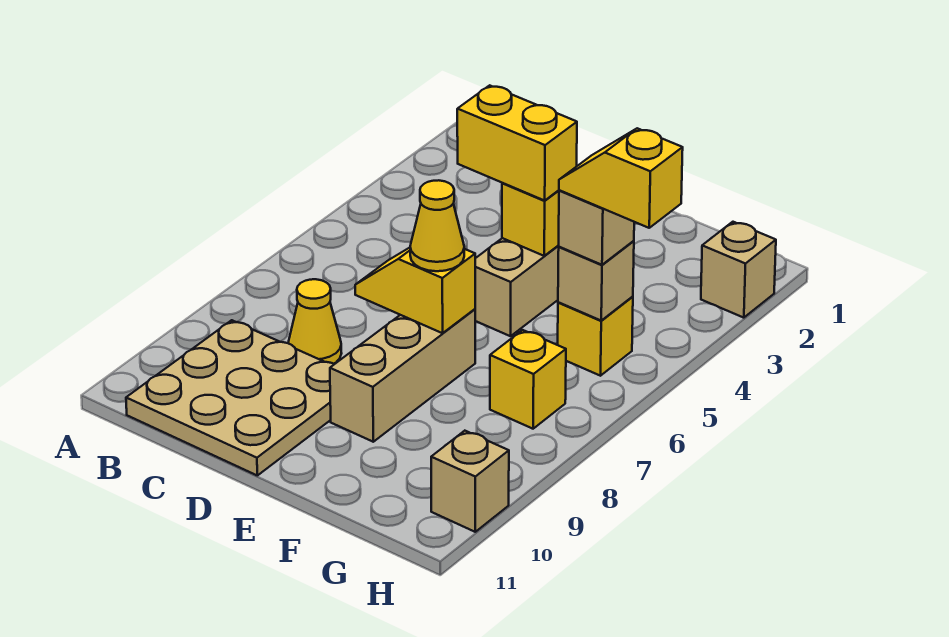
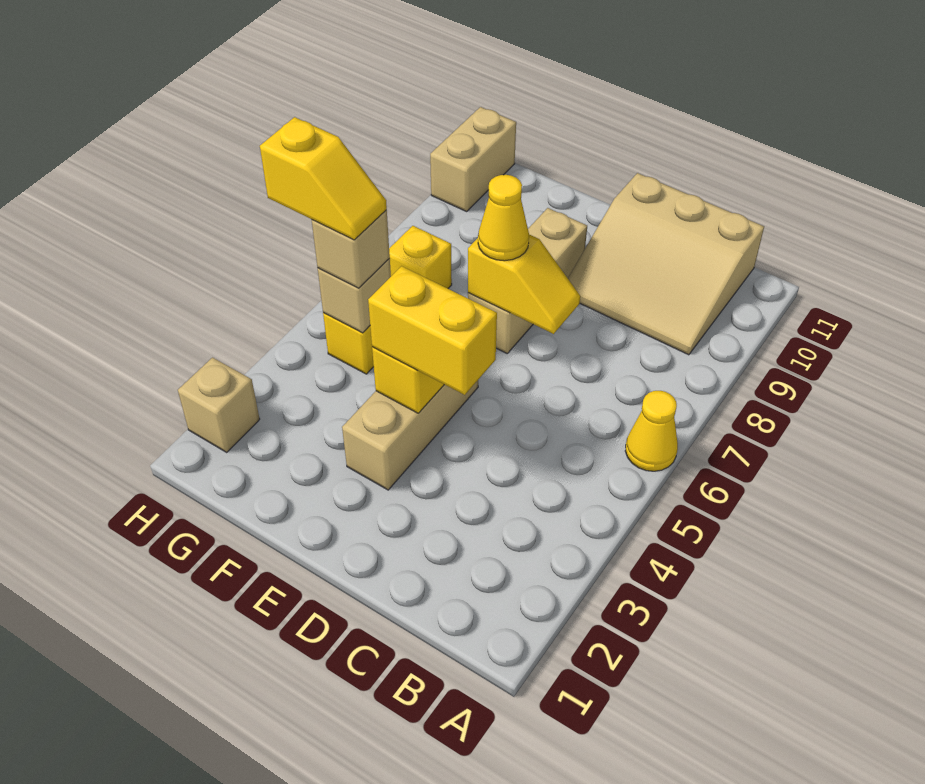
tan plate B9:D11 level 1 -> tan slope B9:D11 level 1 top 11
yellow cone C8 level 1 -> yellow cone A6 level 1
tan brick H10 level 1 -> tan brick H10:H11 level 1

